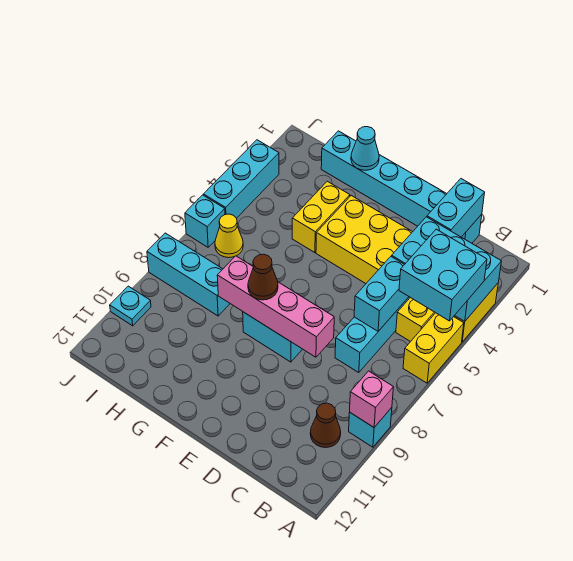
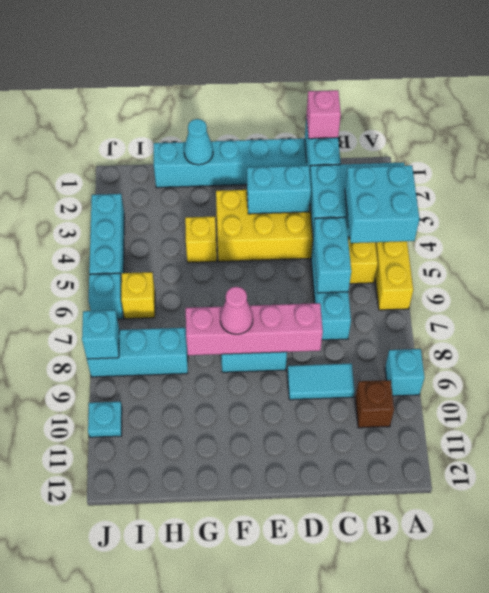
pink brick A9 level 2 -> pink brick C1 level 3
brown cone B10 level 1 -> brown brick B10 level 1
none -> cyan tile C9:D9 level 1
none -> cyan brick D3:E3 level 2
brown cone F8 level 3 -> pink cone F8 level 3
yellow brick G3:G4 level 1 -> yellow brick G4 level 1
yellow cone I6 level 1 -> yellow brick I6 level 1
none -> cyan brick J8 level 2

